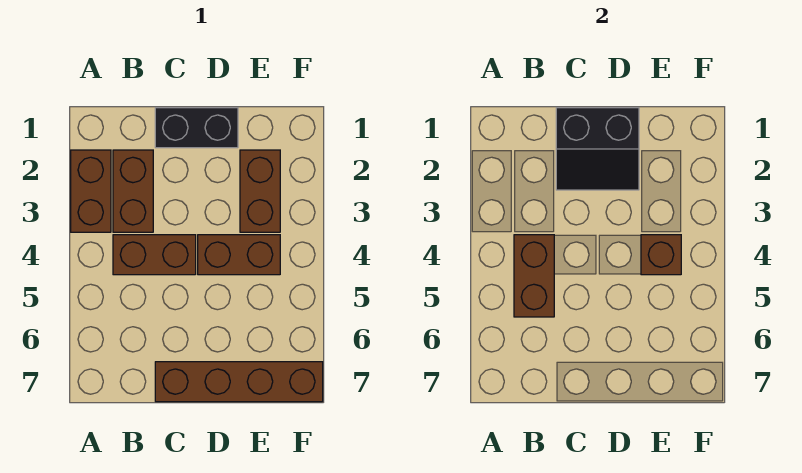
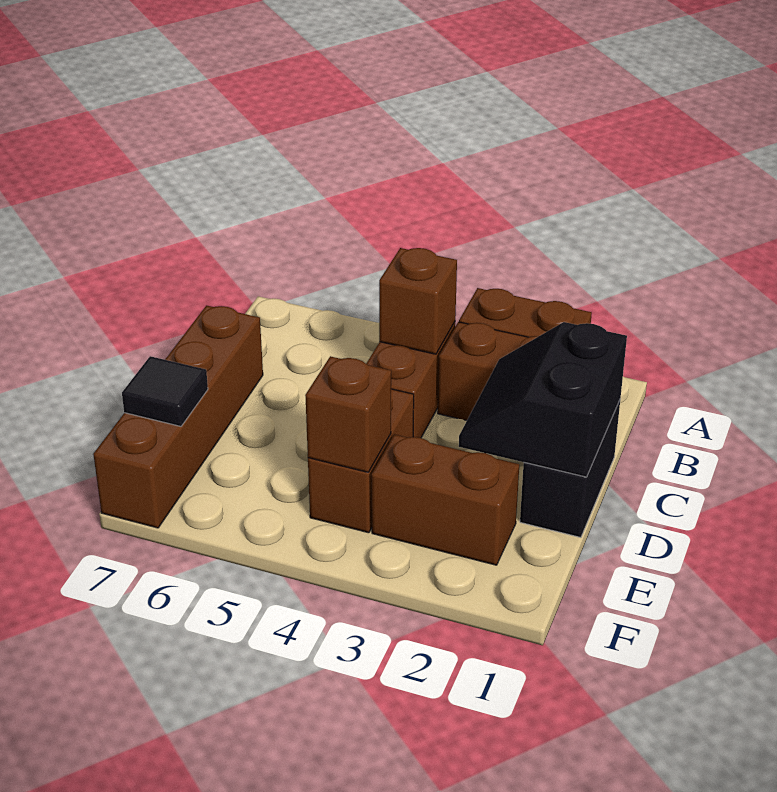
brown brick B4:B5 level 2 -> brown brick B4 level 2
none -> black tile E7 level 2

